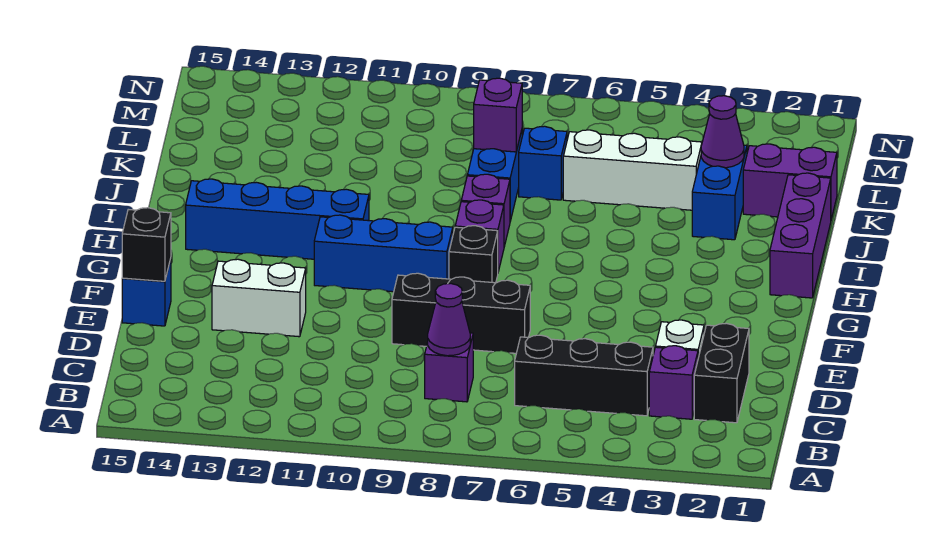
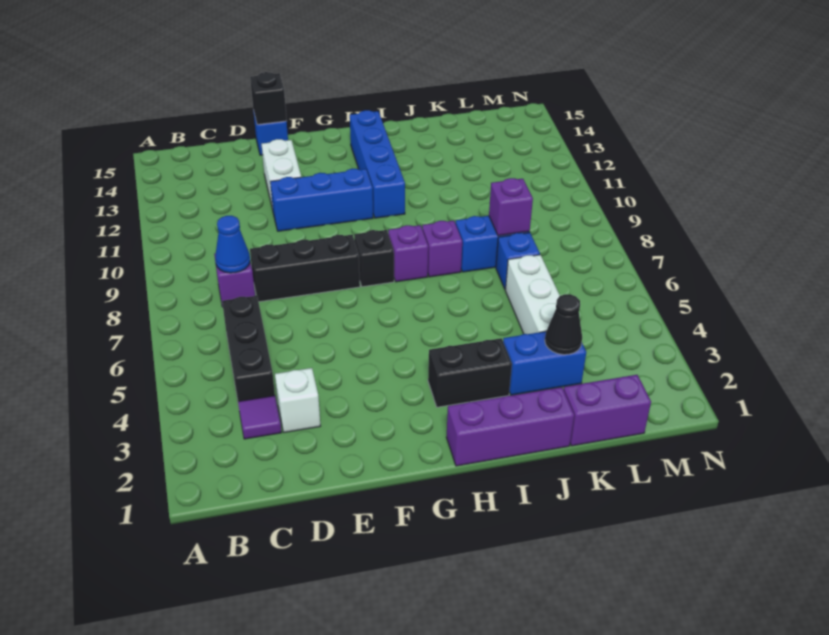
black brick C2:D2 level 1 -> black brick H3:I3 level 1
purple brick C3 level 1 -> purple tile C3 level 1
purple cone C8 level 2 -> blue cone C8 level 2
black brick E7:E9 level 1 -> black brick D8:F8 level 1
blue brick G9:G11 level 1 -> blue brick E11:G11 level 1
purple brick K1:K2 level 1 -> purple brick K1:L1 level 1
purple cone K3 level 2 -> black cone K3 level 2

